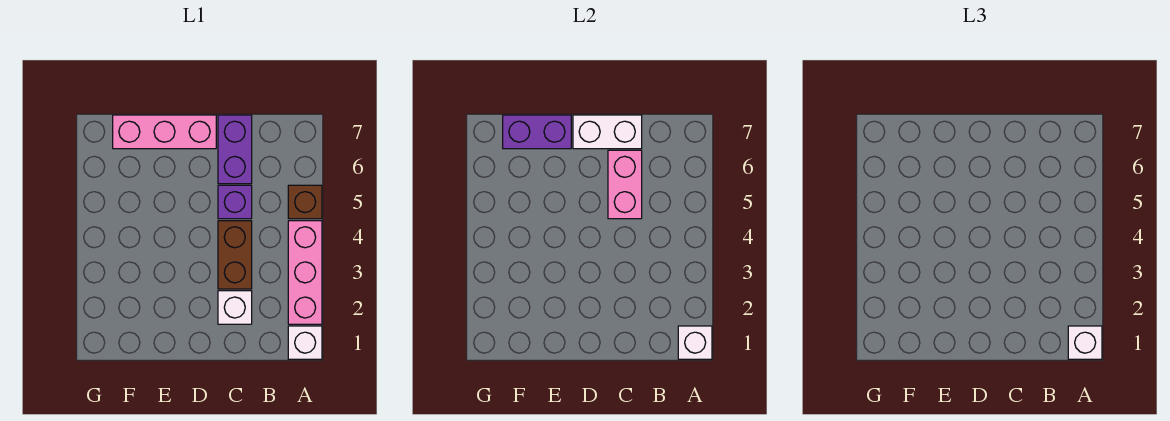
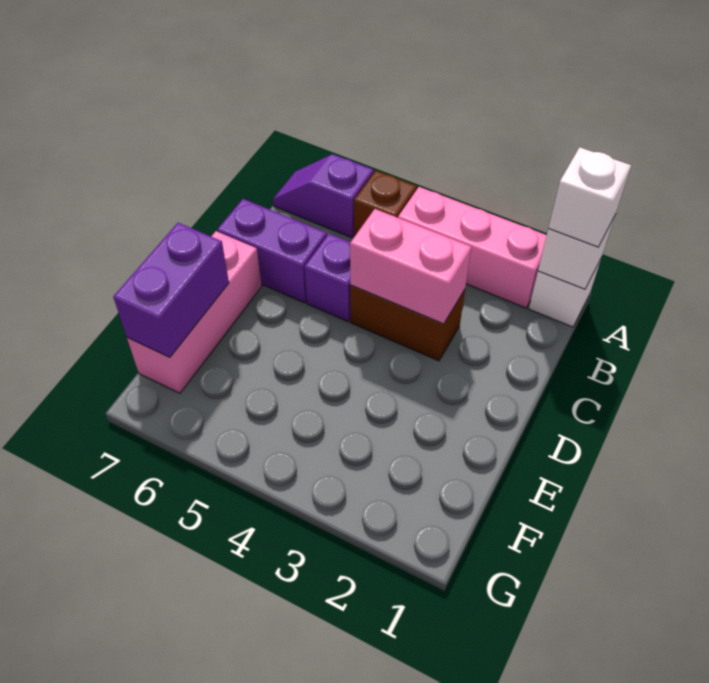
none -> purple slope A6:A7 level 1 top 6
white brick C2 level 1 -> none
pink brick C5:C6 level 2 -> pink brick C3:C4 level 2
white brick C7:D7 level 2 -> none

